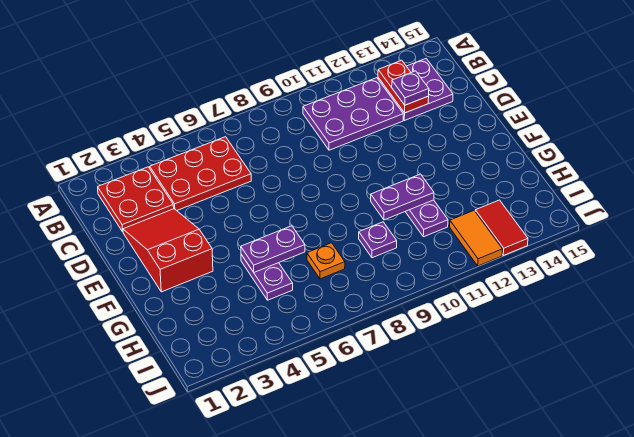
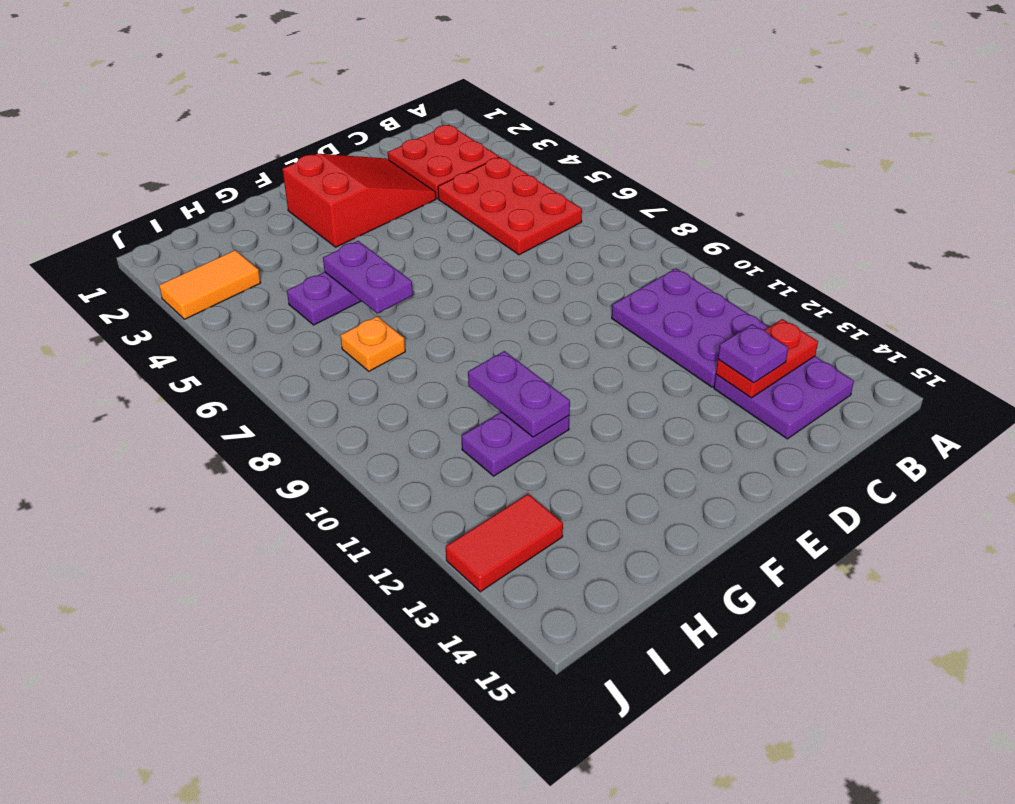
purple plate H9 level 1 -> none
orange tile I12:J12 level 1 -> orange tile I3:J3 level 1

